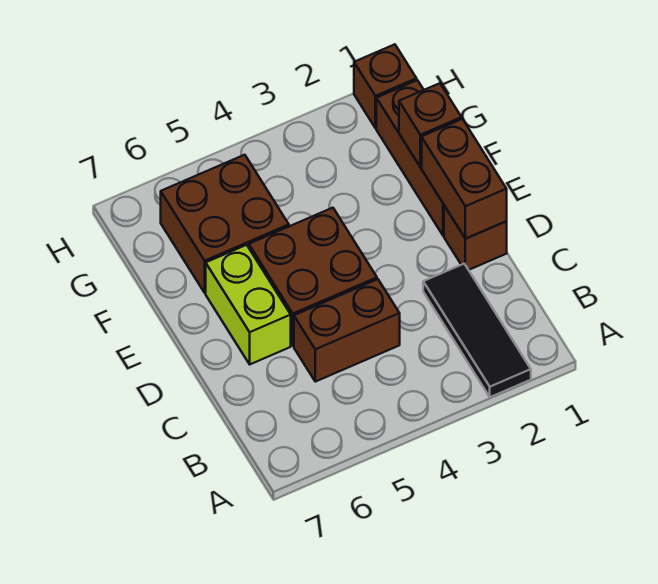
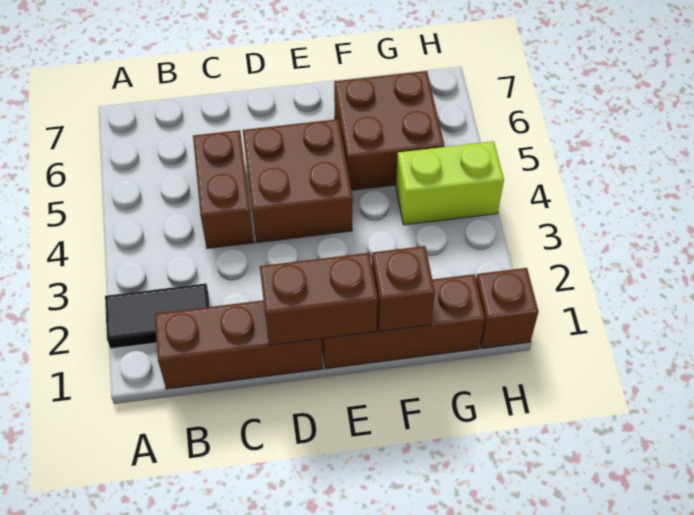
black tile A2:C2 level 1 -> black tile A2:B2 level 1
brown brick D1 level 1 -> brown brick B1:D1 level 1
lime brick D6:E6 level 1 -> lime brick G4:H4 level 1

